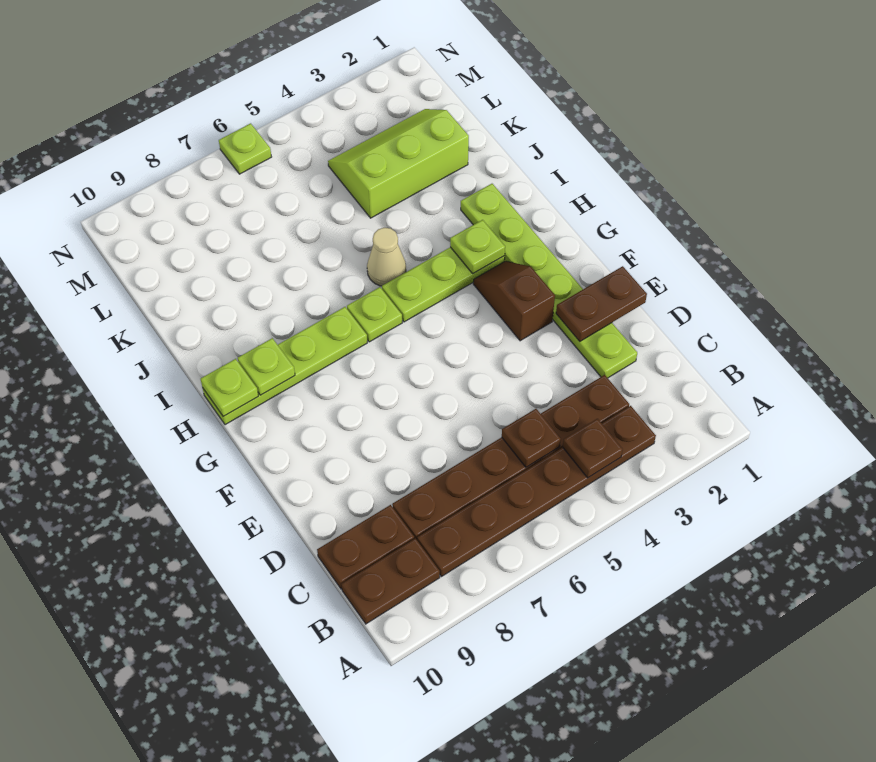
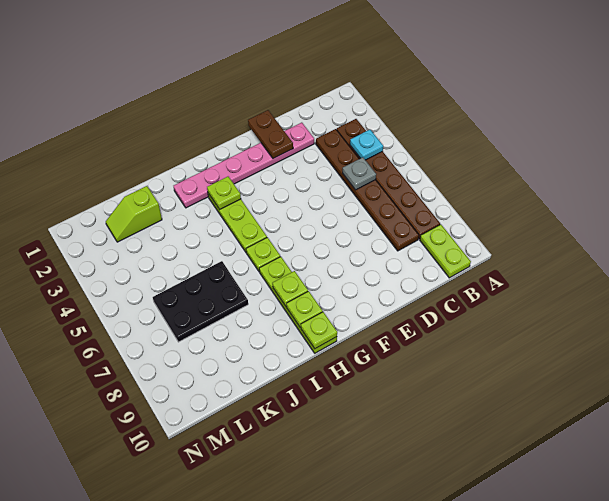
brown plate B4 level 2 -> cyan plate B4 level 2
brown plate B9:B10 level 1 -> lime plate B9:B10 level 1
brown plate C5 level 2 -> grey plate C5 level 2
brown plate C9:C10 level 1 -> none
lime plate D2:I2 level 1 -> pink plate D2:I2 level 1
brown slope F3:G3 level 1 top F -> none
tan cone I5 level 1 -> none
none -> black plate J6:L7 level 1
lime slope K2:L4 level 1 top K -> lime slope K2:L2 level 1 top K
lime plate N6 level 1 -> lime plate H8 level 2

